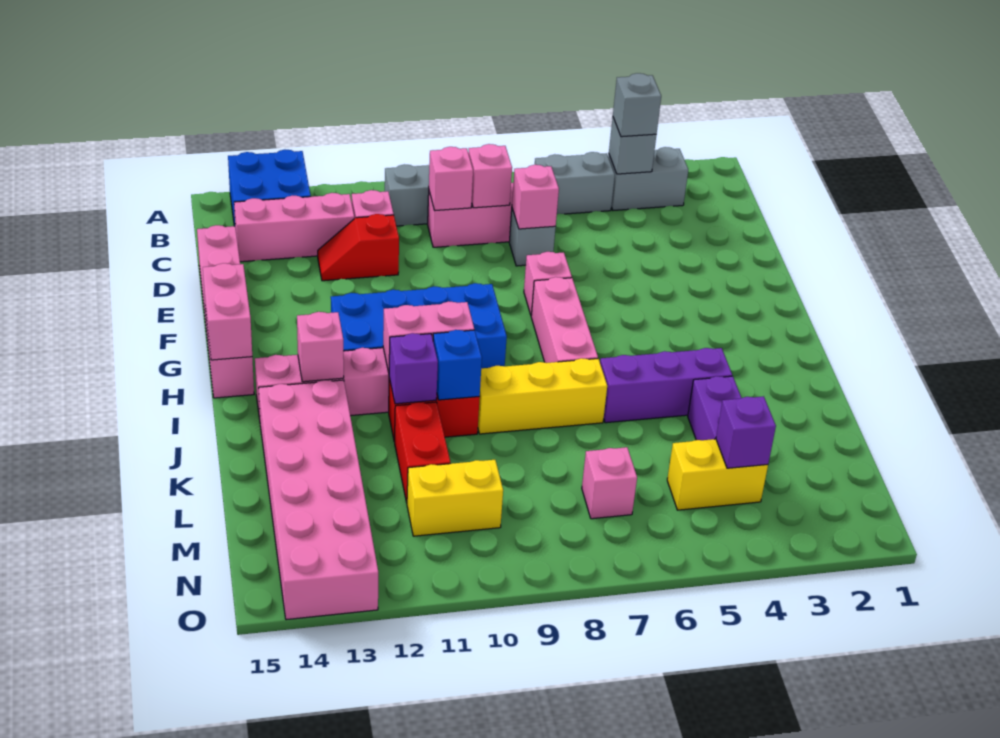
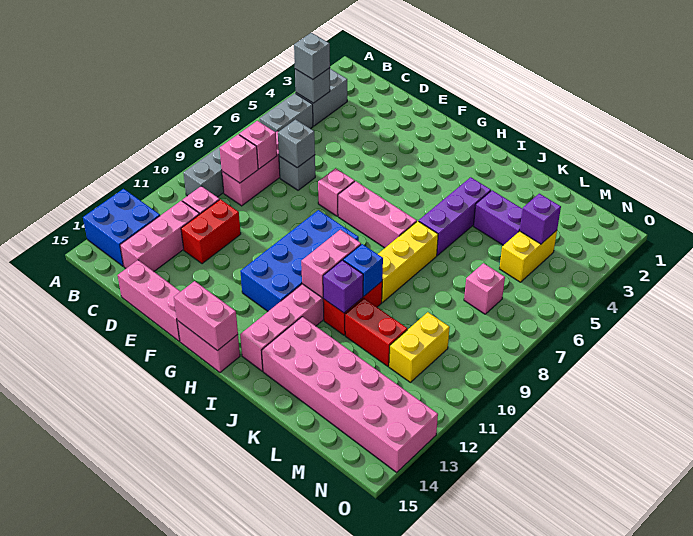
pink brick D7 level 2 -> grey brick D7 level 2
red slope D11:D12 level 1 top 11 -> red brick D11:D12 level 1
pink brick I13 level 2 -> none

